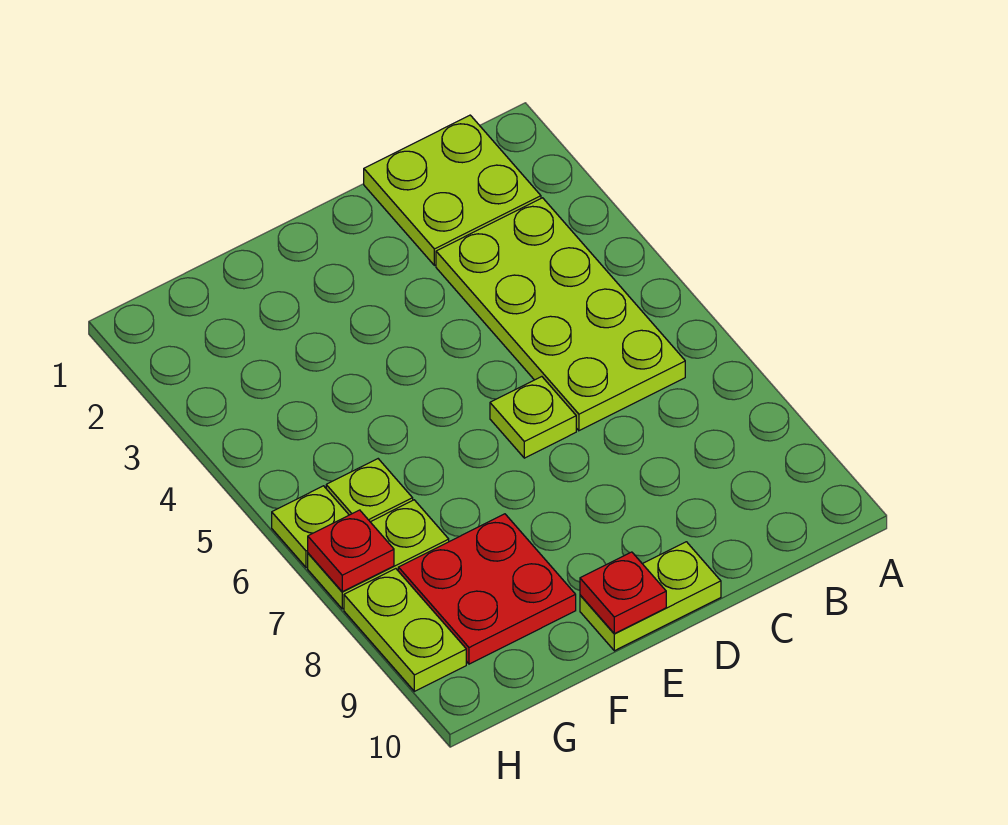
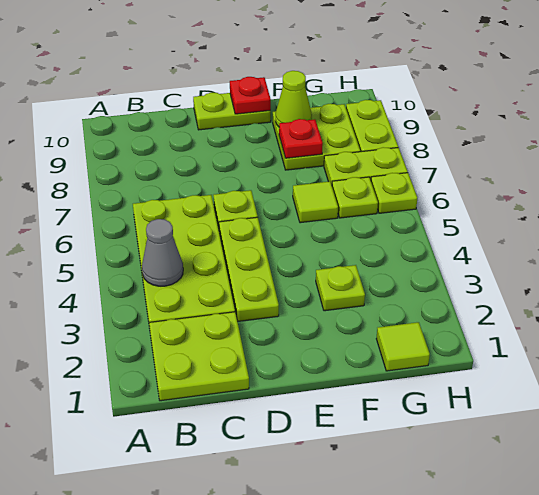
none -> grey cone B4 level 2
none -> lime plate D3:D5 level 1
none -> lime plate F3 level 1
none -> lime tile F6 level 1
red plate F8:G9 level 1 -> lime plate F8:G9 level 1
none -> lime cone F9 level 2
none -> lime tile G1 level 1
red plate H7 level 2 -> red plate F8 level 2

